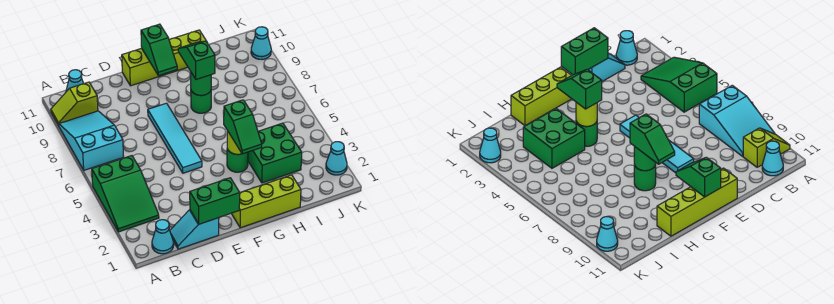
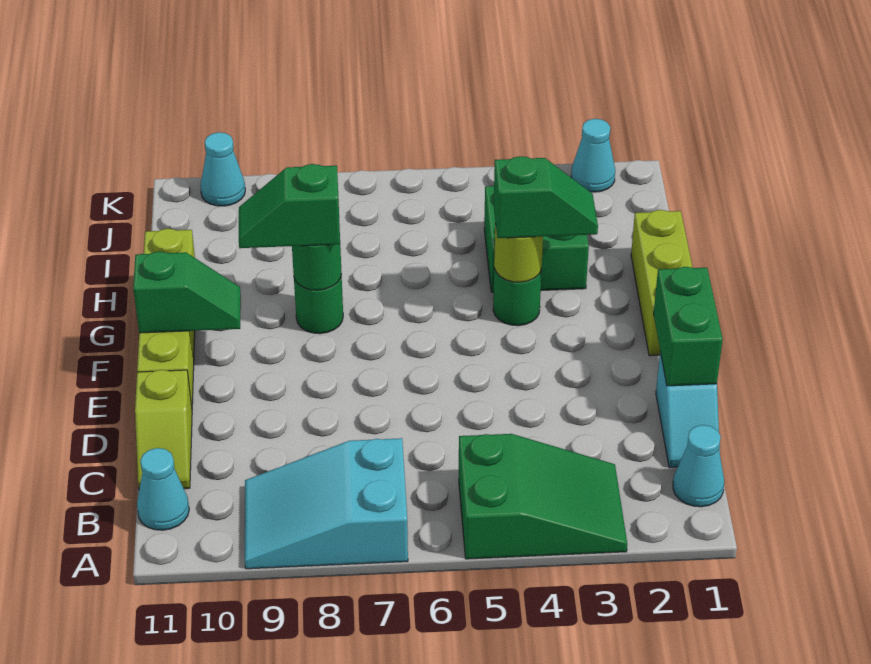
lime slope A10:B10 level 1 top B -> lime slope C11:D11 level 1 top D
cyan tile E5:E8 level 1 -> none

